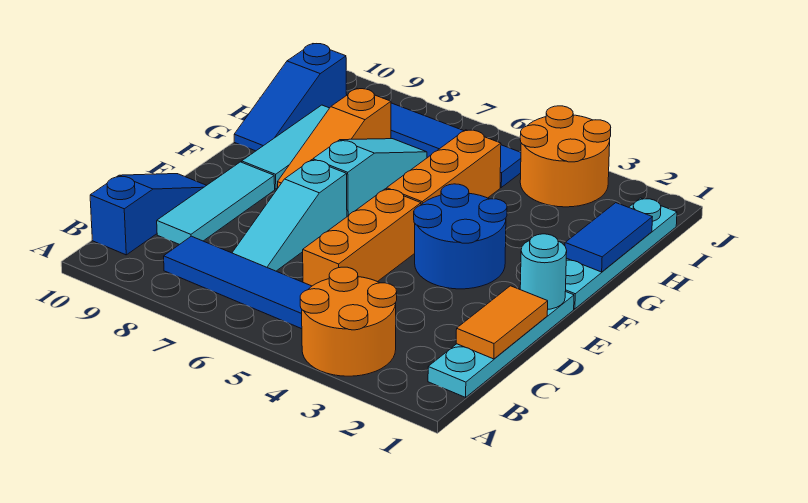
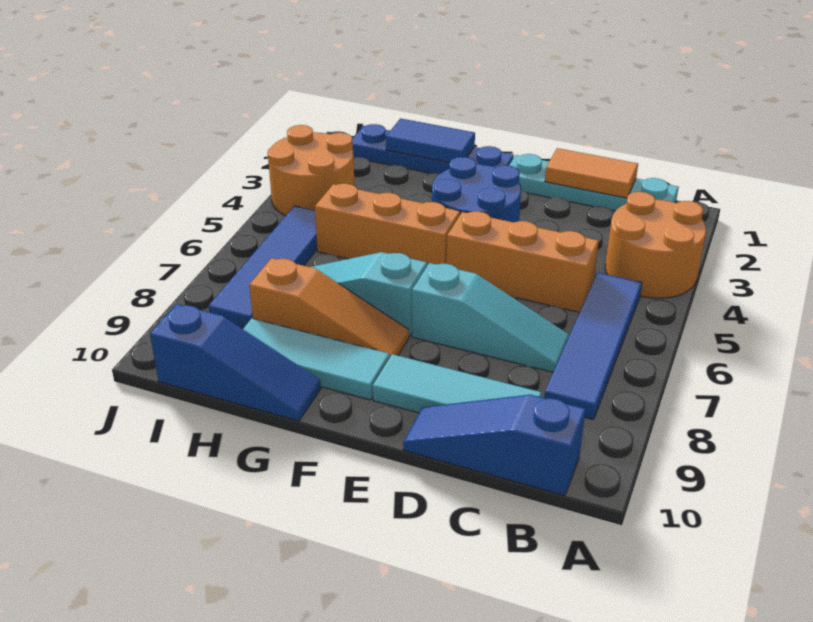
cyan round brick E1 level 2 -> none
cyan plate F1:I1 level 1 -> blue plate F1:I1 level 1

